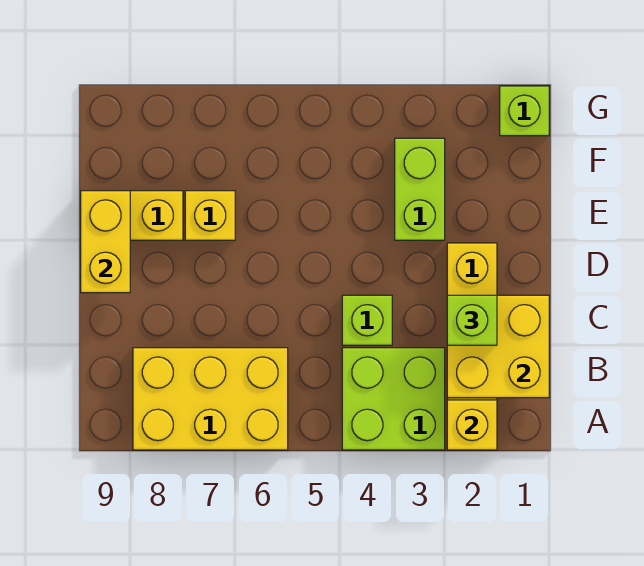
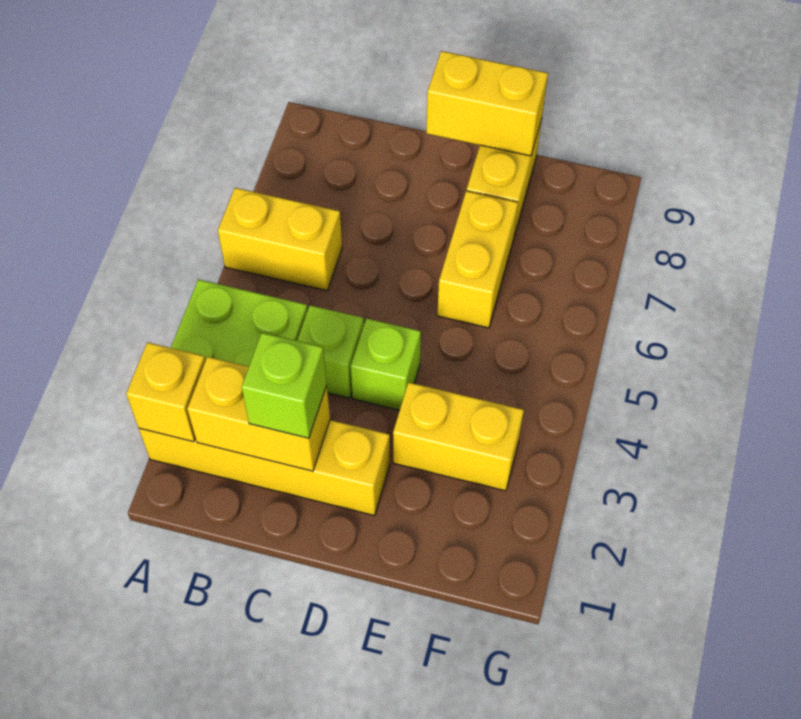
yellow brick A6:B8 level 1 -> yellow brick A6:B6 level 1
yellow brick B1:C2 level 2 -> yellow brick B2:C2 level 2
lime brick E3:F3 level 1 -> yellow brick E3:F3 level 1
yellow brick E7 level 1 -> yellow brick E6:E7 level 1
lime brick G1 level 1 -> lime brick D4 level 1

